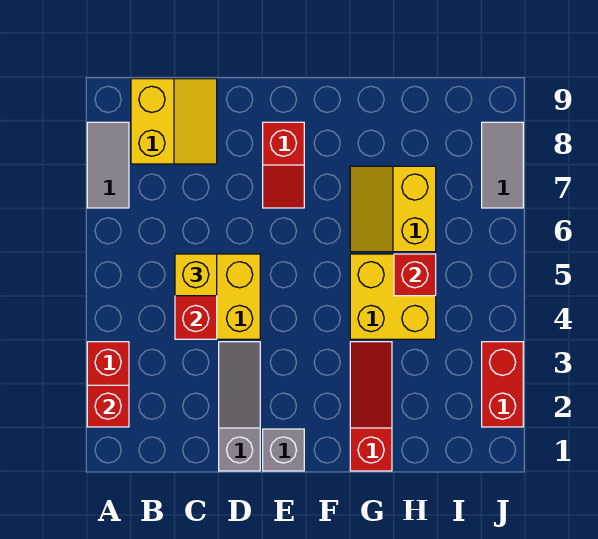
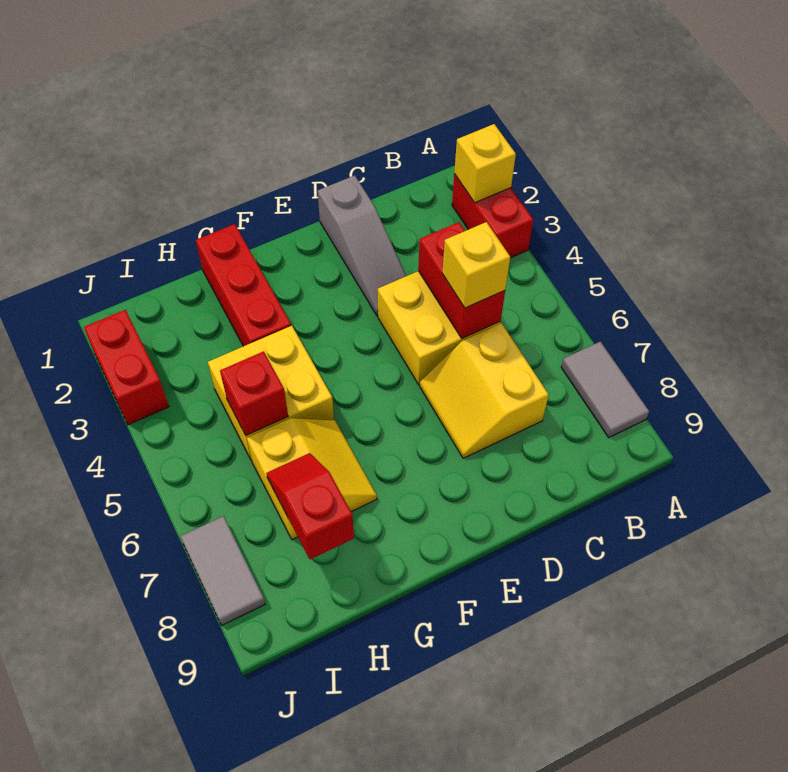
red brick A2 level 2 -> yellow brick A2 level 2
yellow slope B8:C9 level 1 top B -> yellow slope C6:D7 level 1 top C
grey brick E1 level 1 -> none
red slope E7:E8 level 1 top 8 -> red slope H7:H8 level 2 top 8
red slope G1:G3 level 1 top 1 -> red brick G1:G3 level 1

